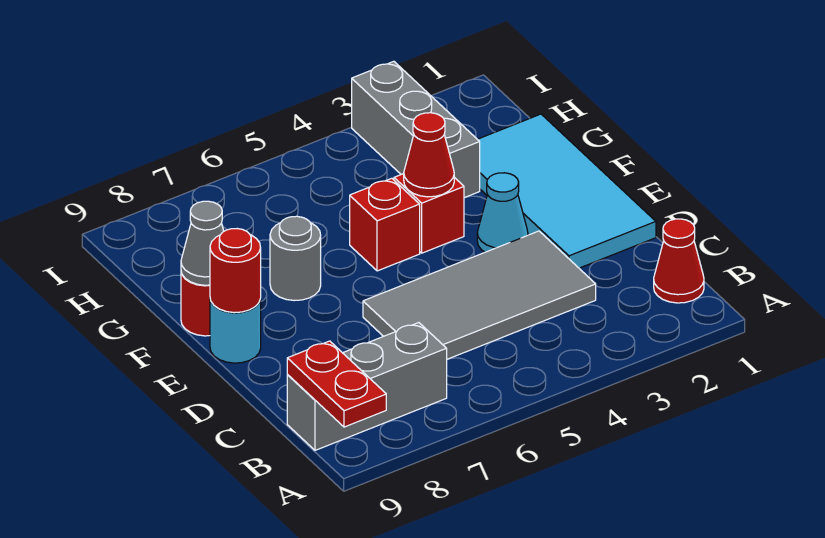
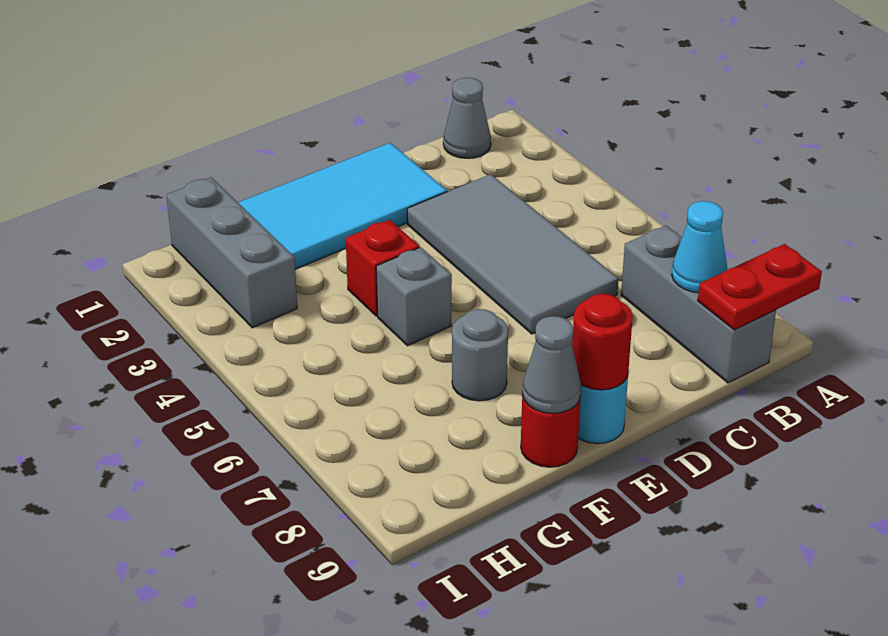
red cone B1 level 1 -> grey cone B1 level 1
cyan cone E3 level 1 -> cyan cone B8 level 2
red cone F4 level 2 -> none
red brick F5 level 1 -> grey brick F5 level 1
grey brick G3:I3 level 1 -> grey brick H1:H3 level 1

